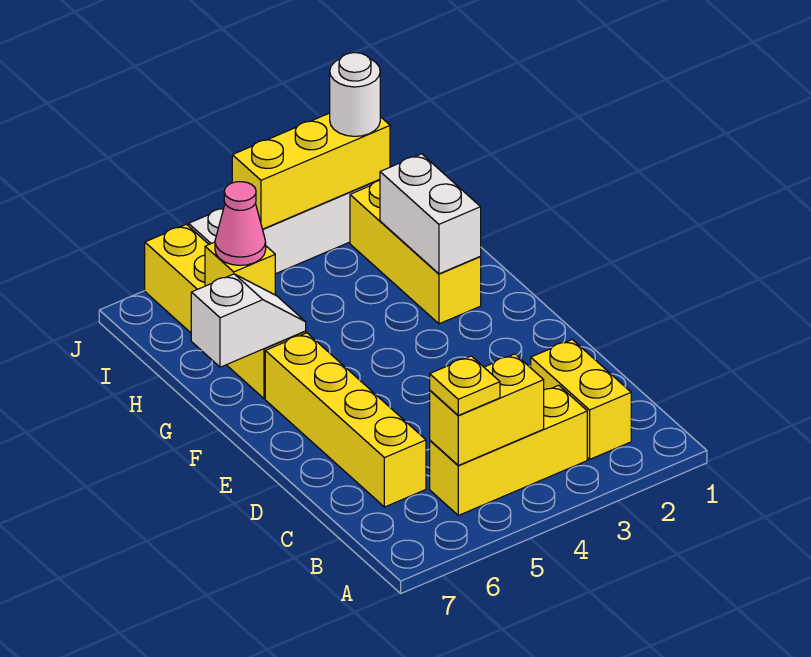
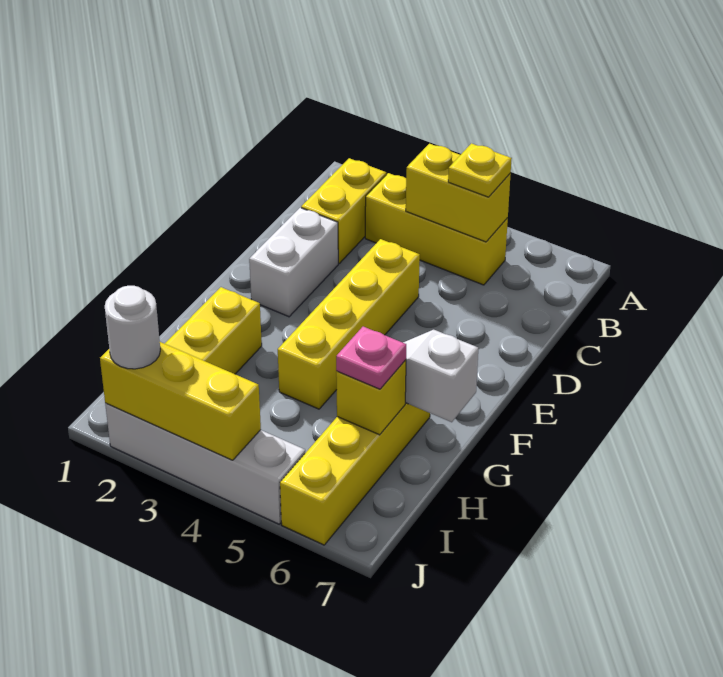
yellow brick C6:F6 level 1 -> yellow brick D4:G4 level 1
white brick G2:H2 level 2 -> white brick D2:E2 level 1
pink cone H6 level 3 -> pink plate H6 level 3

